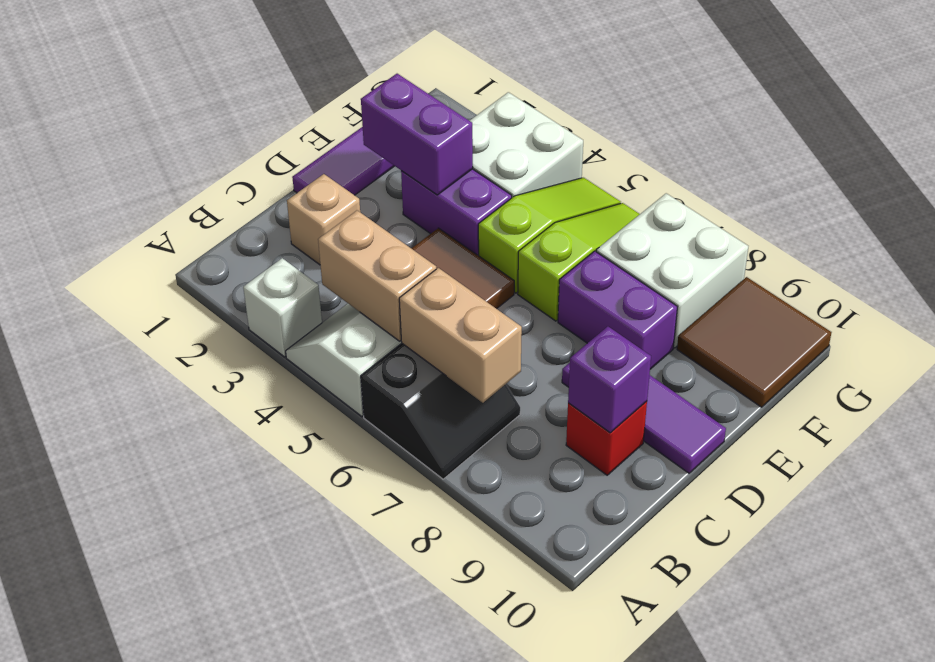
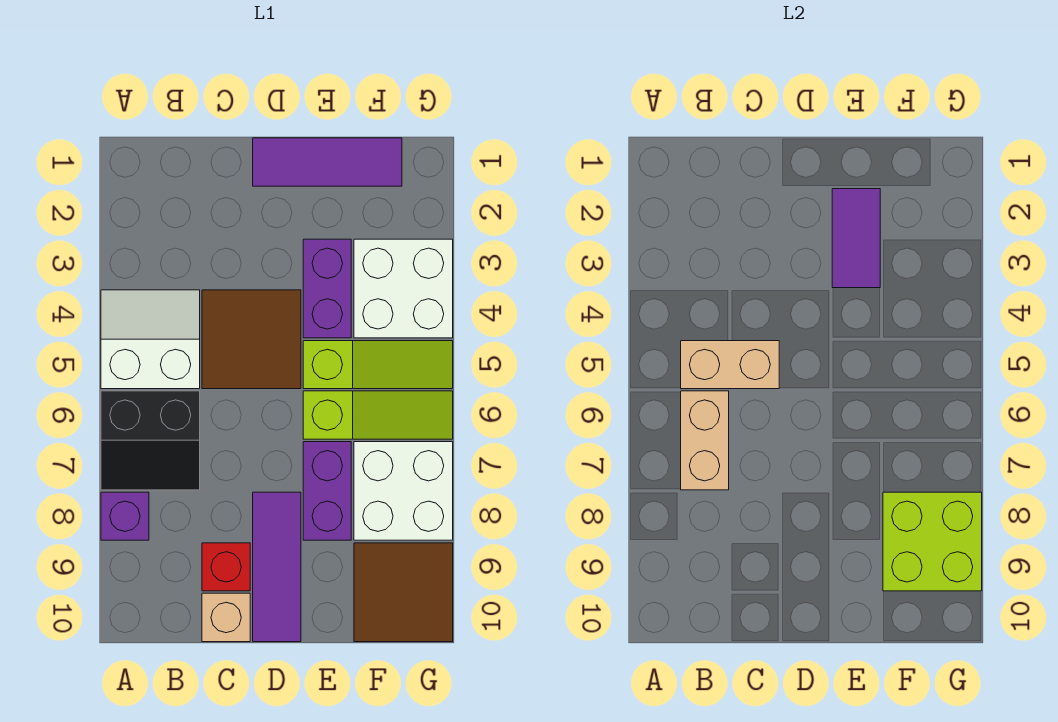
white brick A3 level 1 -> none
tan brick B4:B5 level 2 -> tan brick B5:C5 level 2
tan brick C2 level 1 -> tan brick C10 level 1
purple brick C9 level 2 -> purple brick A8 level 1
purple brick E2:E3 level 2 -> purple tile E2:E3 level 2
none -> lime brick F8:G9 level 2

